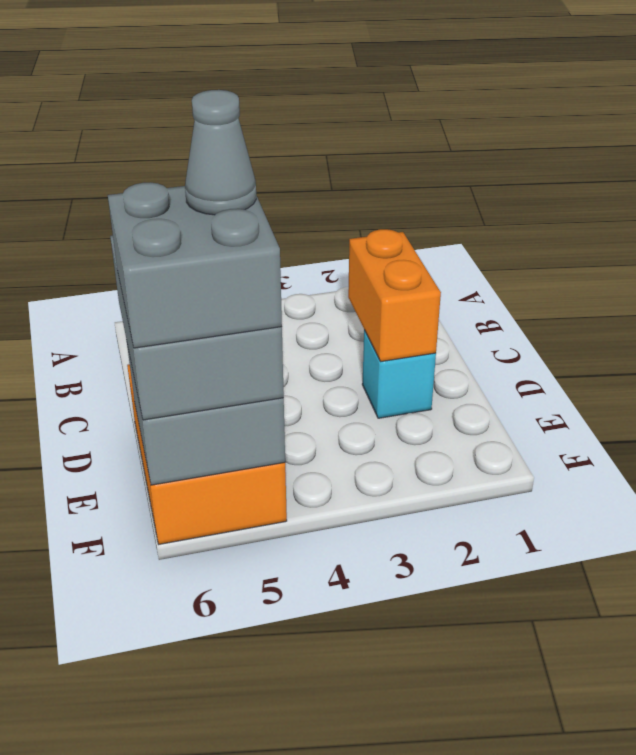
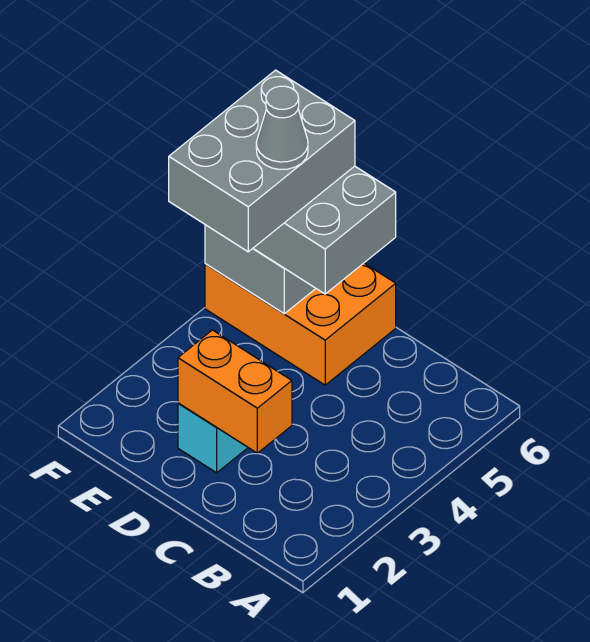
grey brick E5:F6 level 4 -> grey brick E4:F6 level 4

